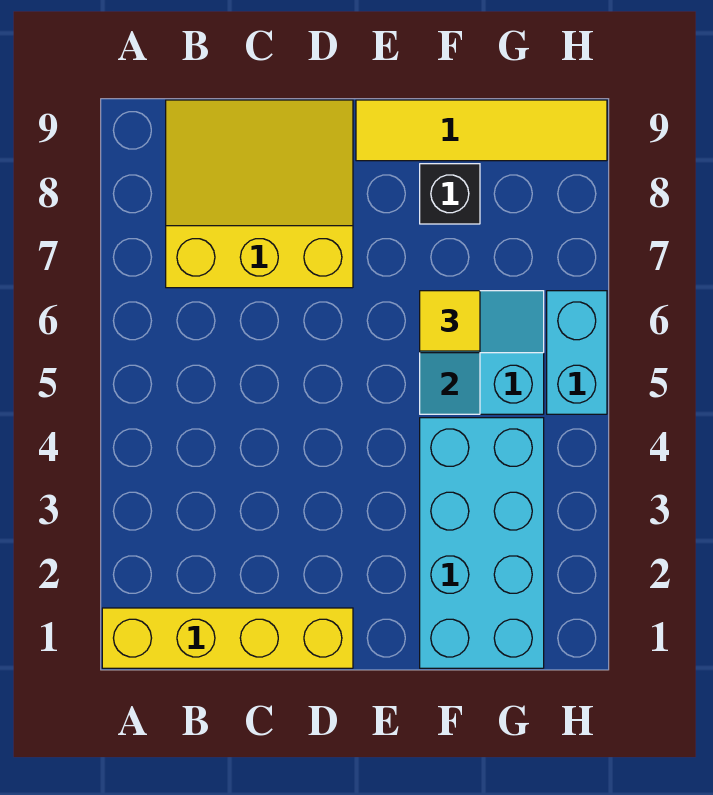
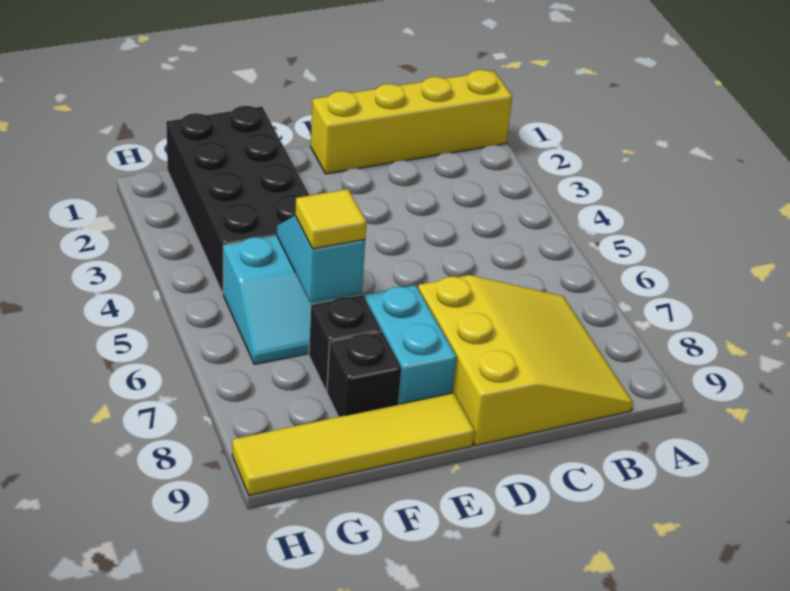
yellow slope B7:D9 level 1 top 7 -> yellow slope B7:D9 level 1 top D
cyan brick F1:G4 level 1 -> black brick F1:G4 level 1
none -> black brick F7 level 1
cyan brick H5:H6 level 1 -> cyan brick E7:E8 level 1

